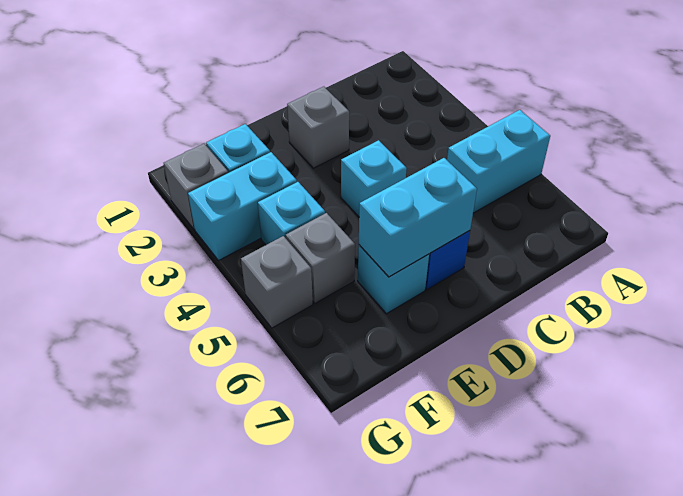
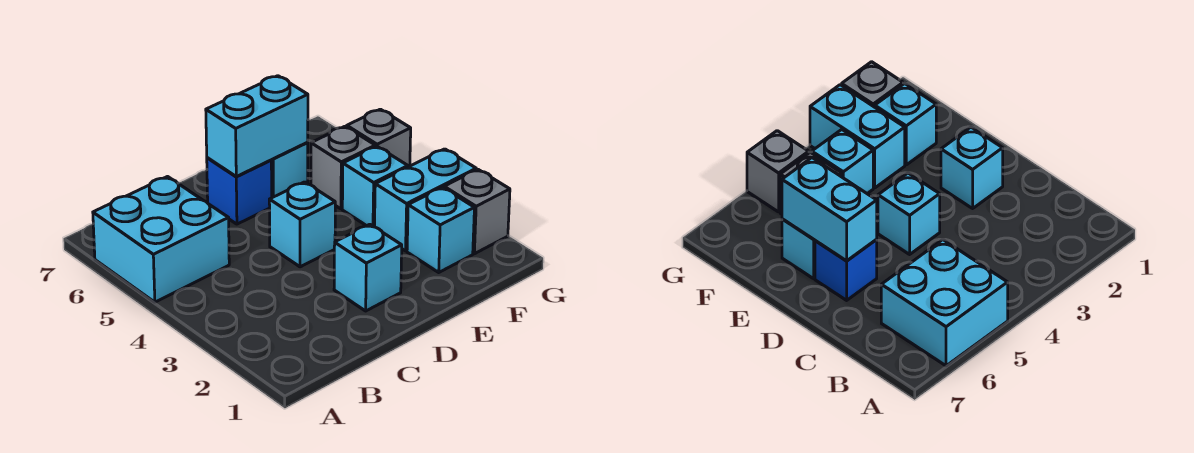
cyan brick A5:B5 level 1 -> cyan brick A5:B6 level 1
grey brick D2 level 1 -> cyan brick D2 level 1

